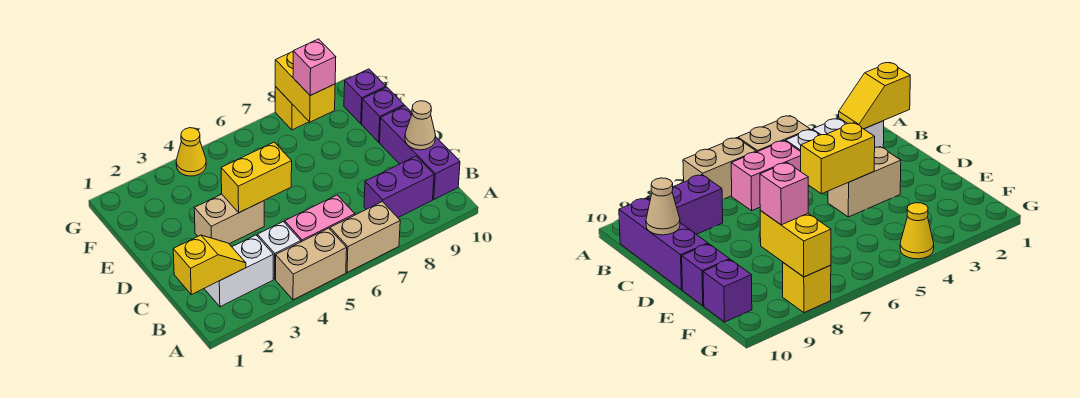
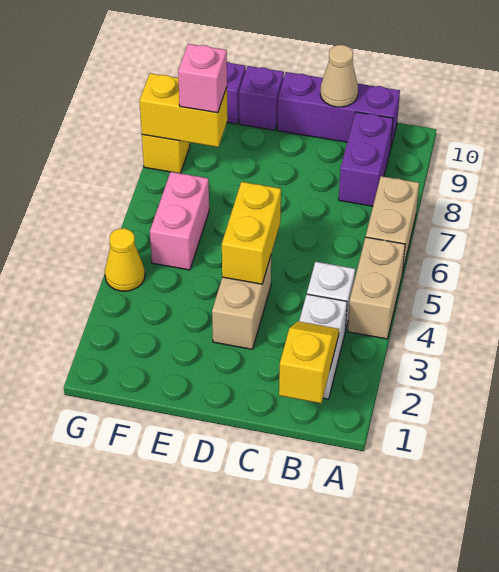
pink brick B5:B6 level 1 -> pink brick F5:F6 level 1

